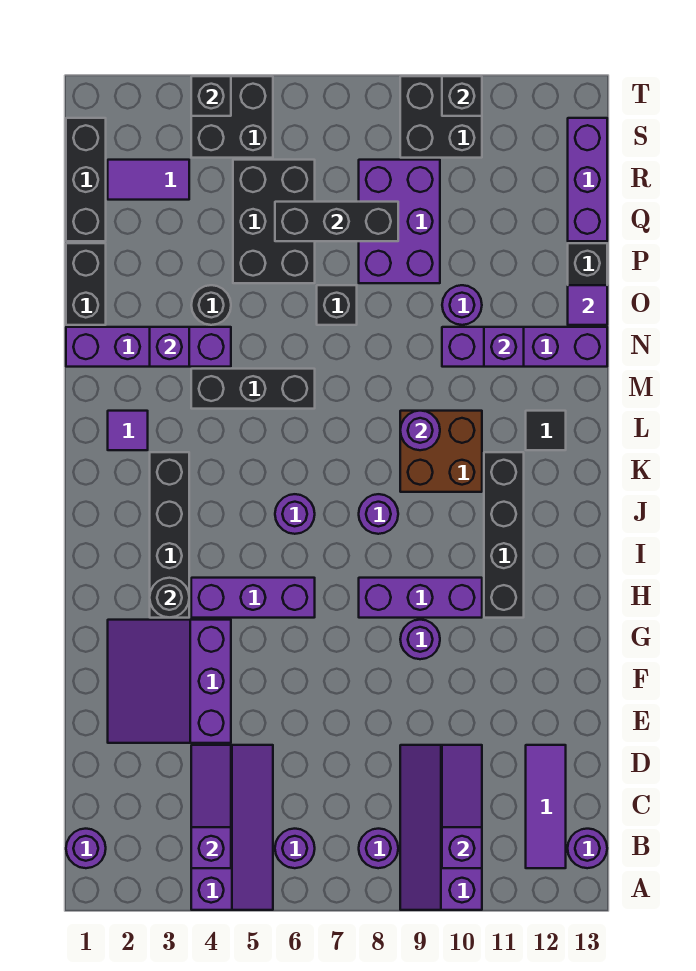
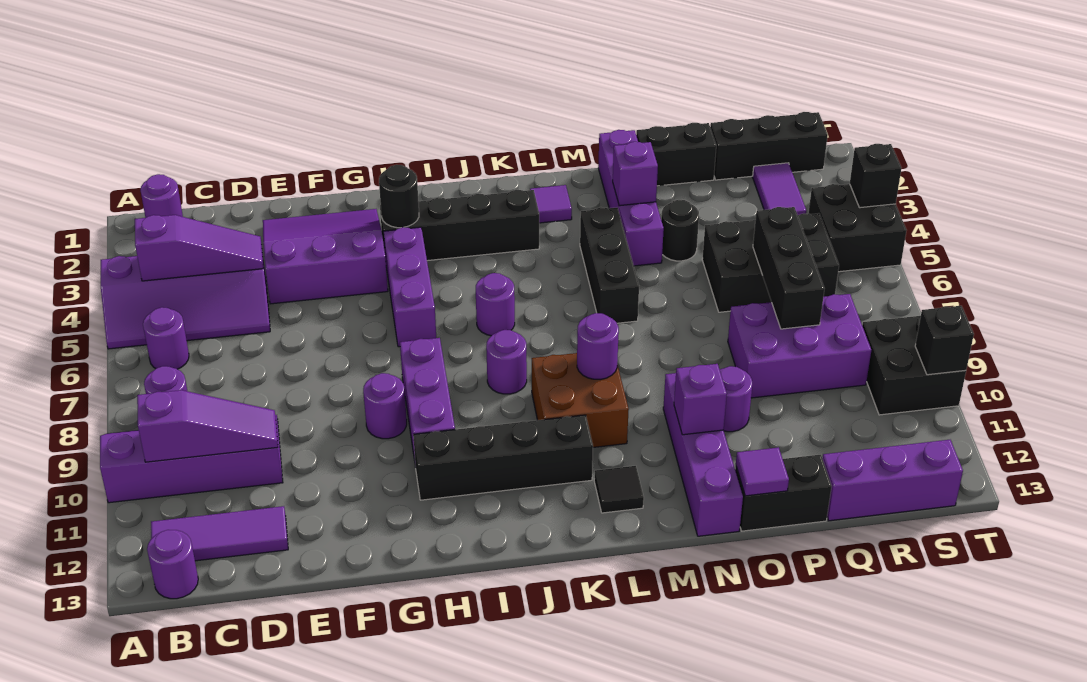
black brick O7 level 1 -> none

